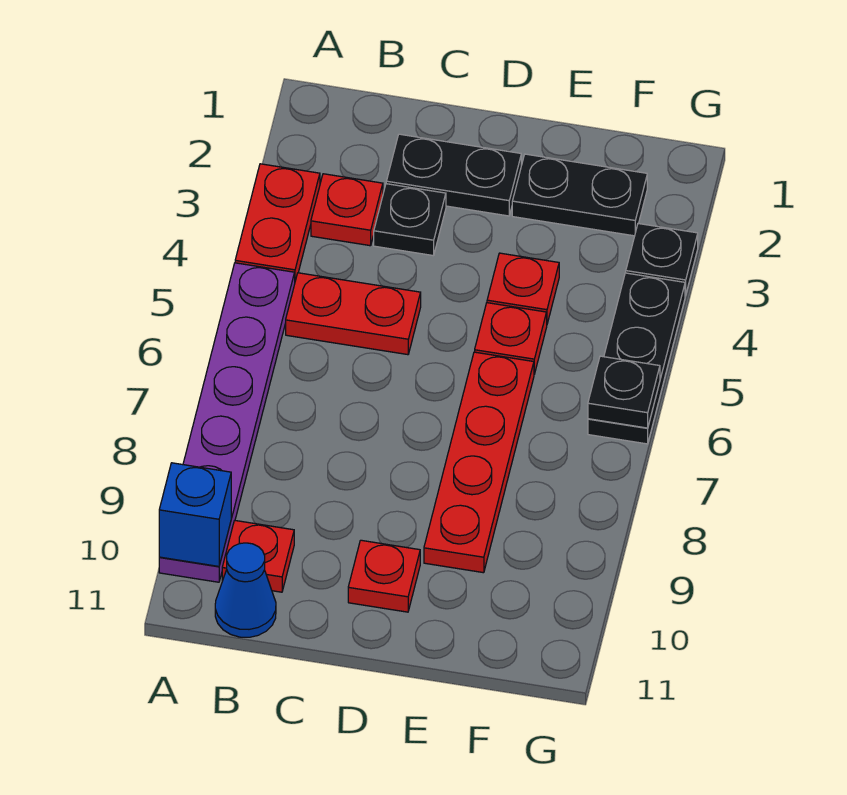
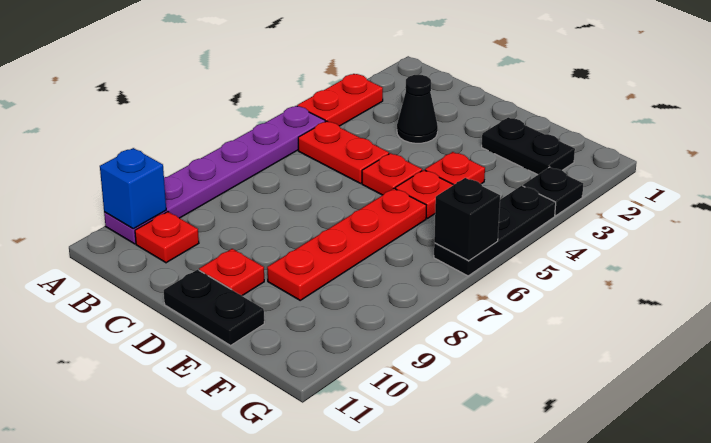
red plate B3 level 1 -> red plate D5 level 1
blue cone B11 level 1 -> none
black plate C2:D2 level 1 -> black plate D11:E11 level 1
black plate C3 level 1 -> black cone C3 level 1
black plate G6 level 2 -> black brick G6 level 2

